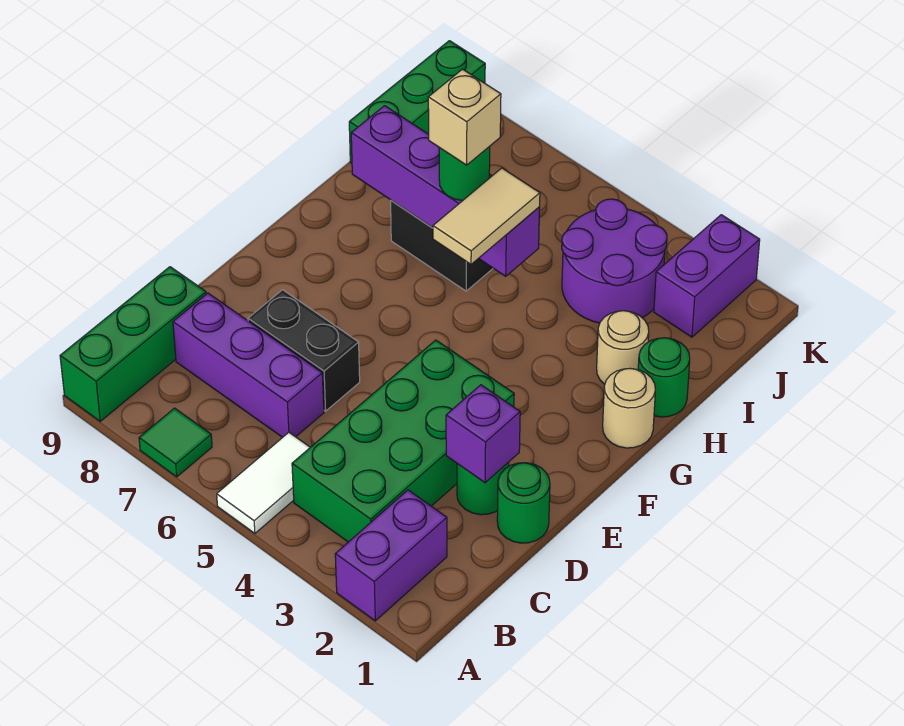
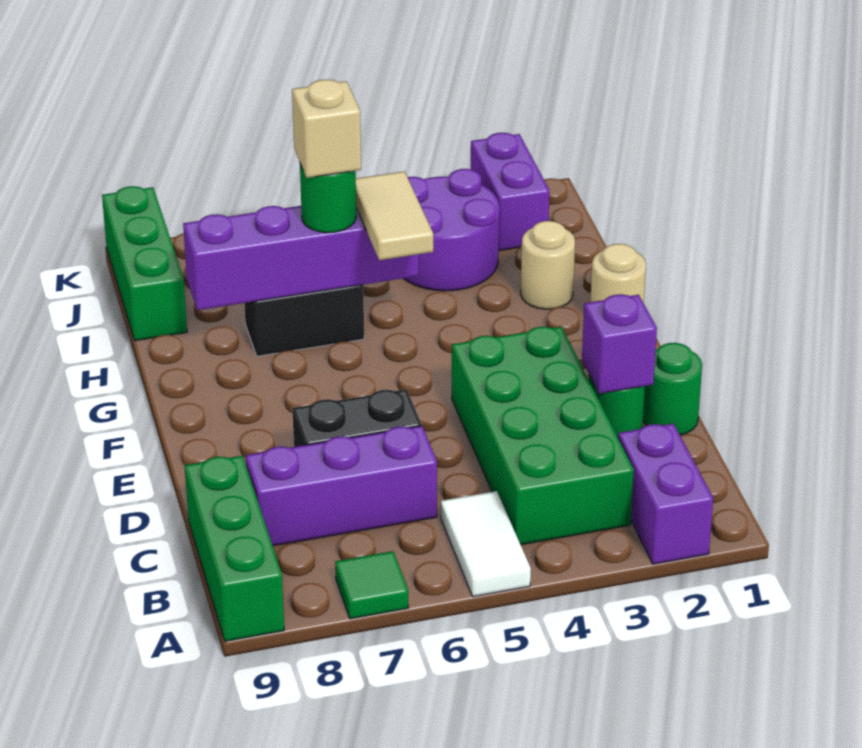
green round brick H1 level 1 -> none

